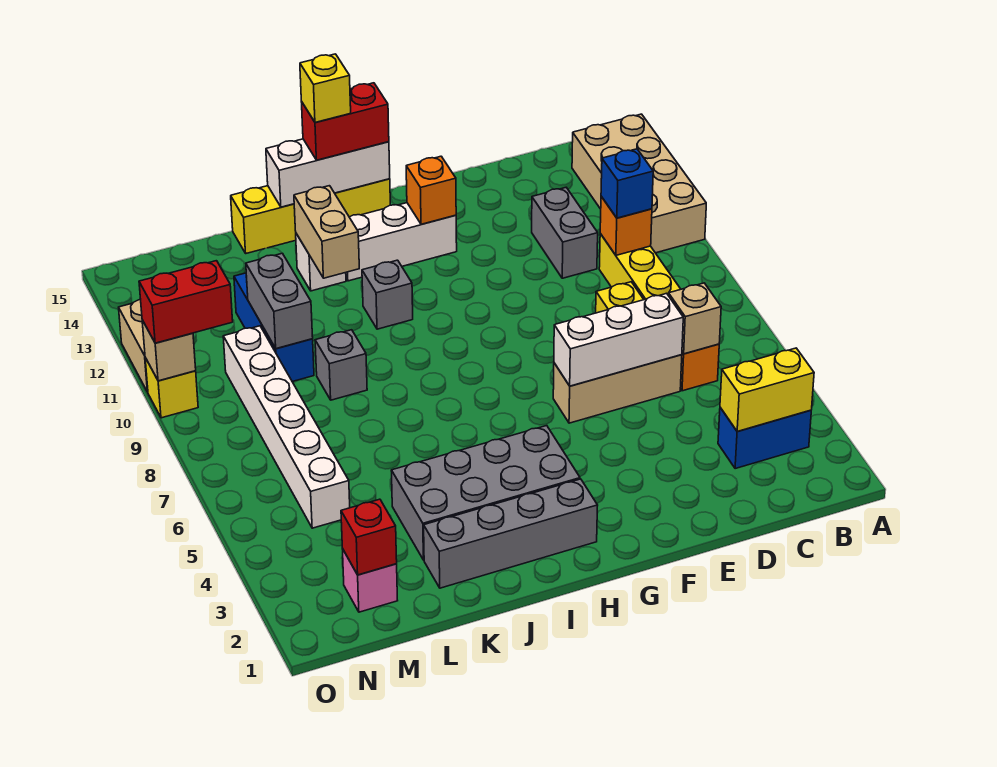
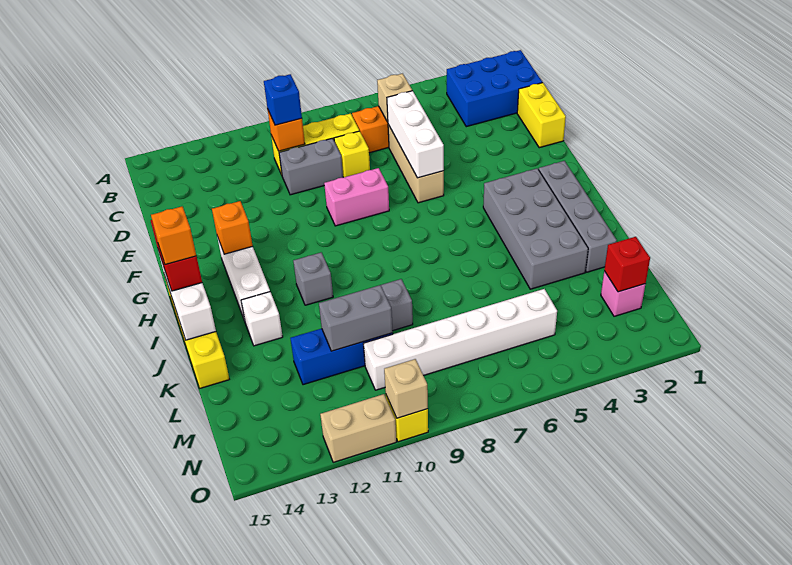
tan brick A11:B14 level 1 -> none
blue brick B3:C3 level 1 -> blue brick B1:C3 level 1
yellow brick B3:C3 level 2 -> yellow brick D1:E1 level 1
grey brick D11:D12 level 1 -> grey brick D9:D10 level 1
none -> pink brick F8:F9 level 1
yellow brick I15 level 4 -> orange brick I15 level 4
tan brick J12:J13 level 2 -> none
red brick N10:O10 level 3 -> none

